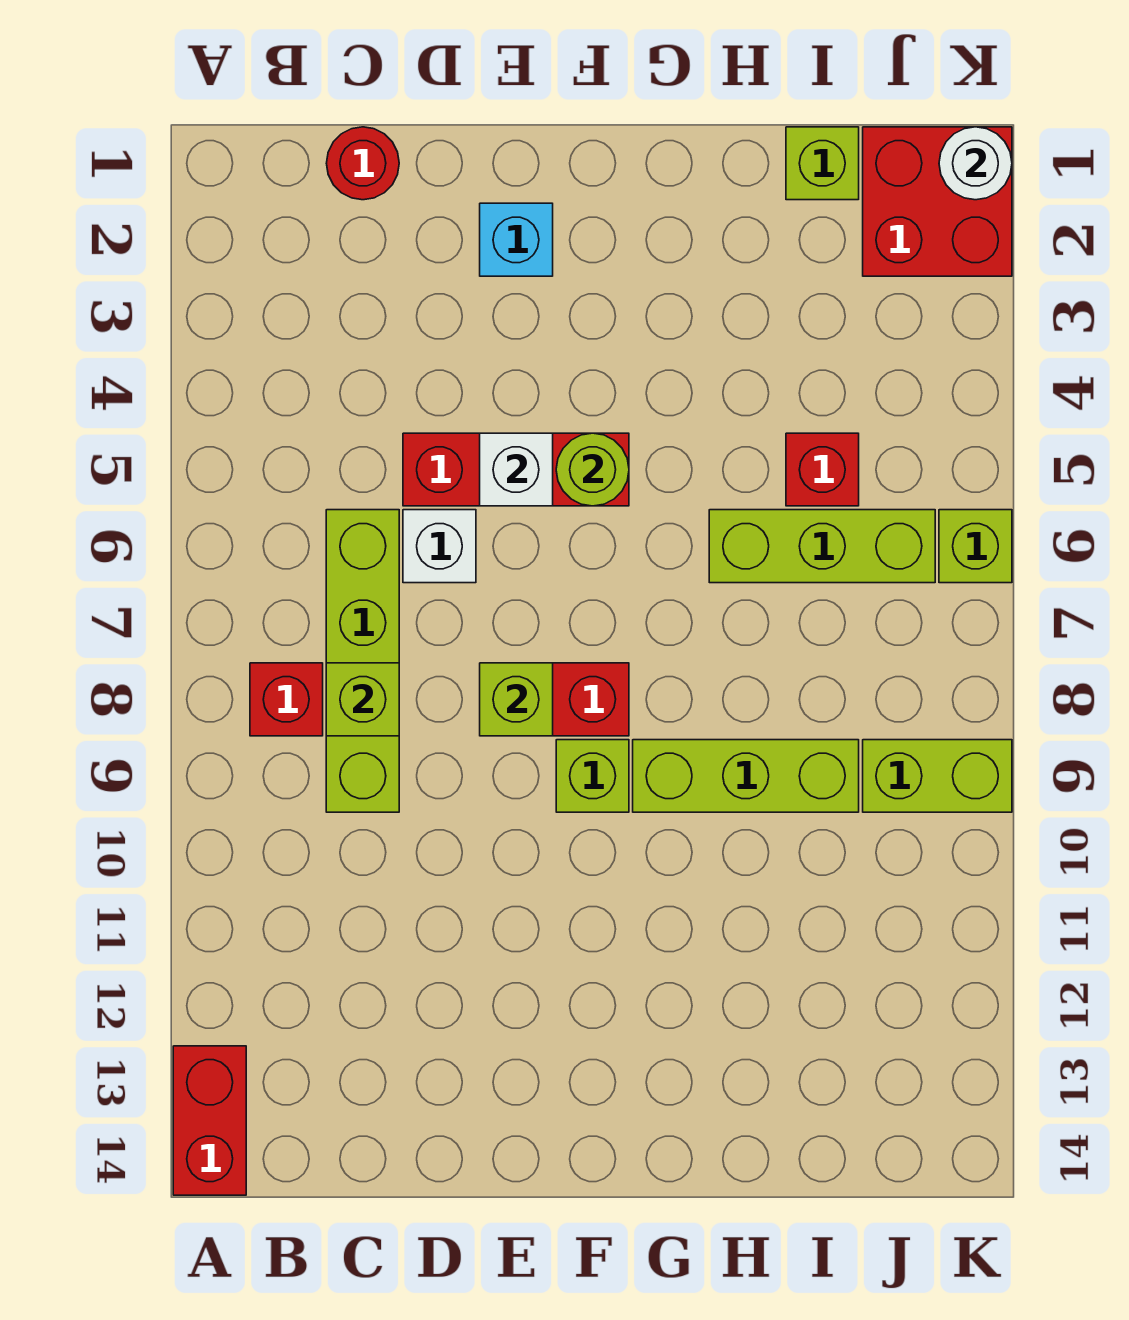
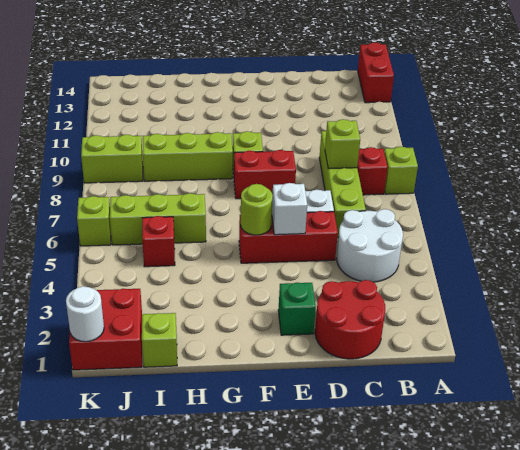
none -> white round brick B4:C5 level 1
red round brick C1 level 1 -> red round brick C1:D2 level 1
cyan brick E2 level 1 -> green brick E2 level 1
lime brick E8 level 2 -> lime brick A8 level 1

